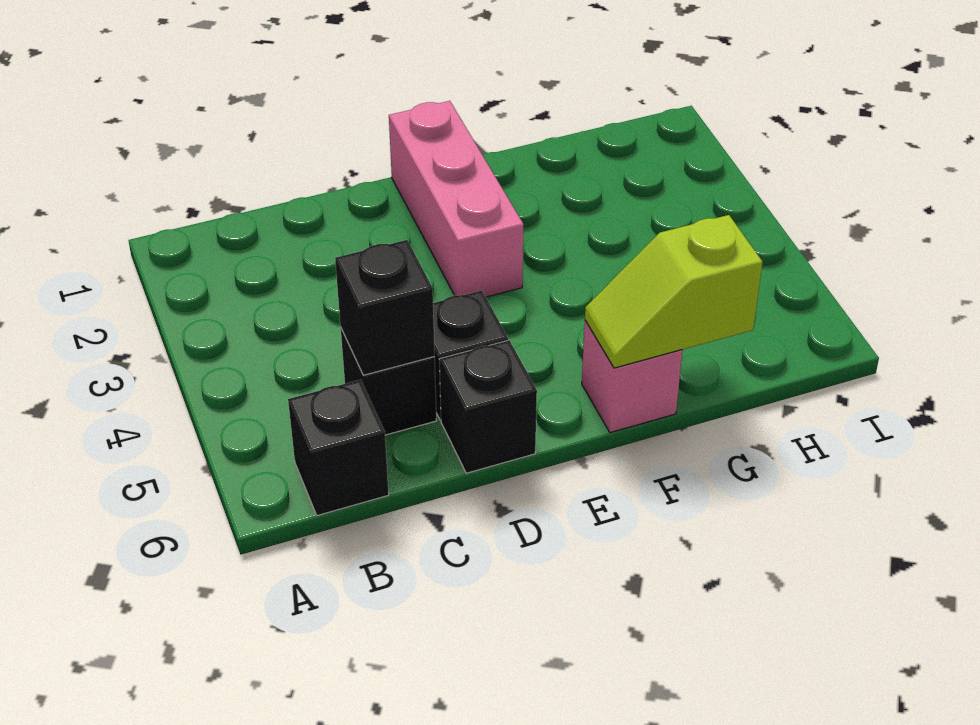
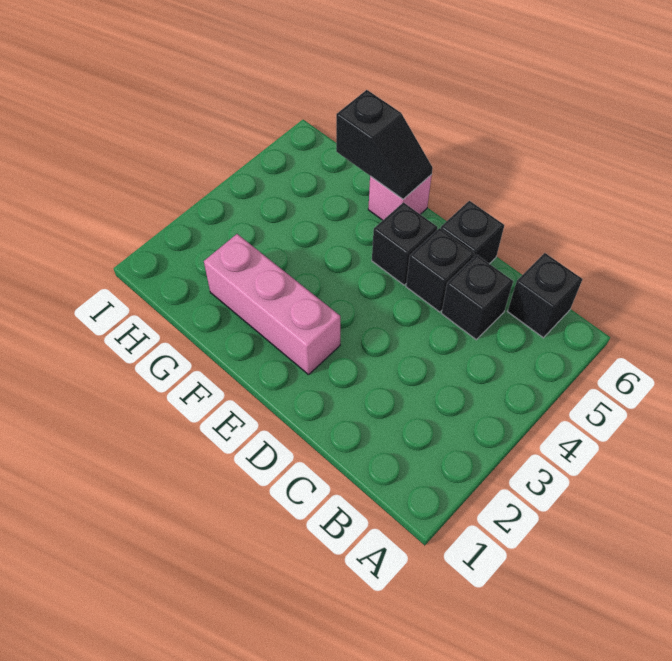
black brick C5 level 2 -> black brick E5 level 1
pink brick E1:E3 level 1 -> pink brick E2:G2 level 1
lime slope F6:G6 level 2 top G -> black slope F6:G6 level 2 top G

